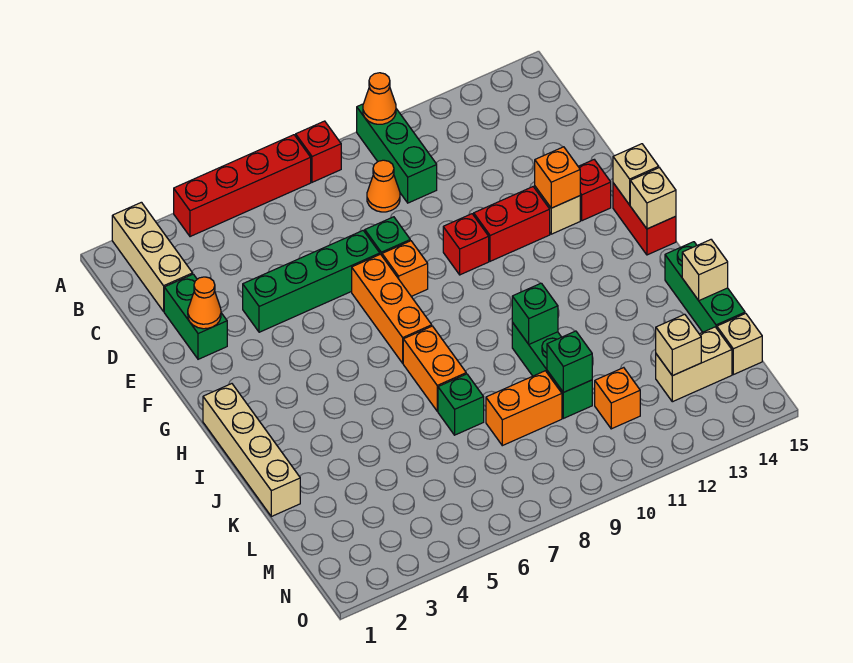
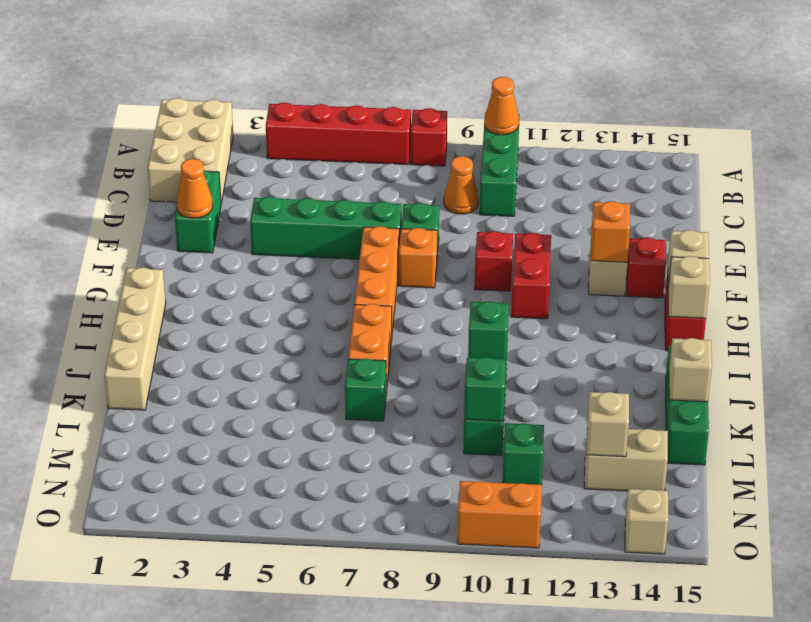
tan brick A2:C2 level 1 -> tan brick A1:C2 level 1
red brick F11:F12 level 1 -> red brick F11:G11 level 1
orange brick L8:L9 level 1 -> orange brick O10:O11 level 1
orange brick M11 level 1 -> green brick M11 level 1
tan brick M15 level 1 -> tan brick O14 level 1

